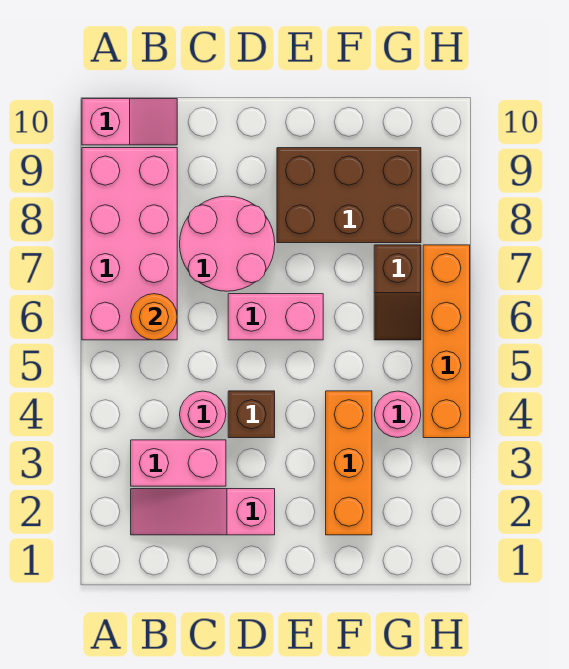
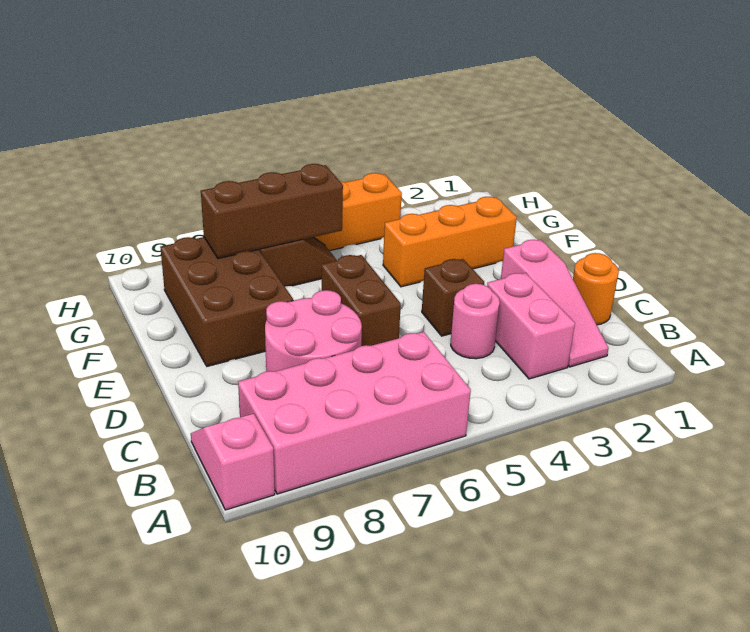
orange round brick B6 level 2 -> orange round brick C1 level 1
pink brick D6:E6 level 1 -> brown brick D6:E6 level 1
pink round brick G4 level 1 -> none
none -> brown brick G6:G8 level 2

